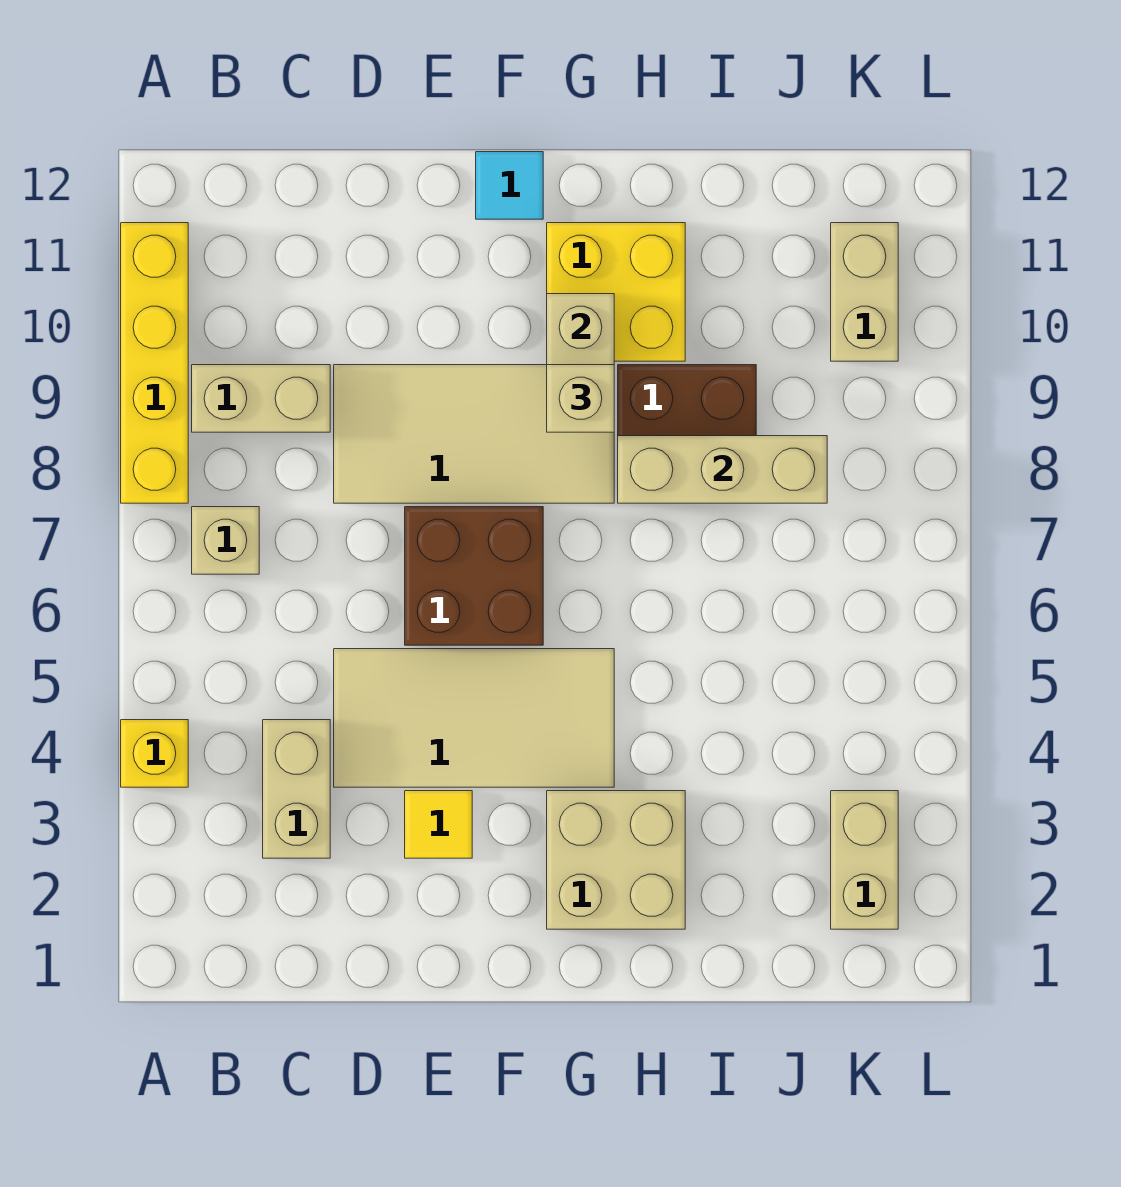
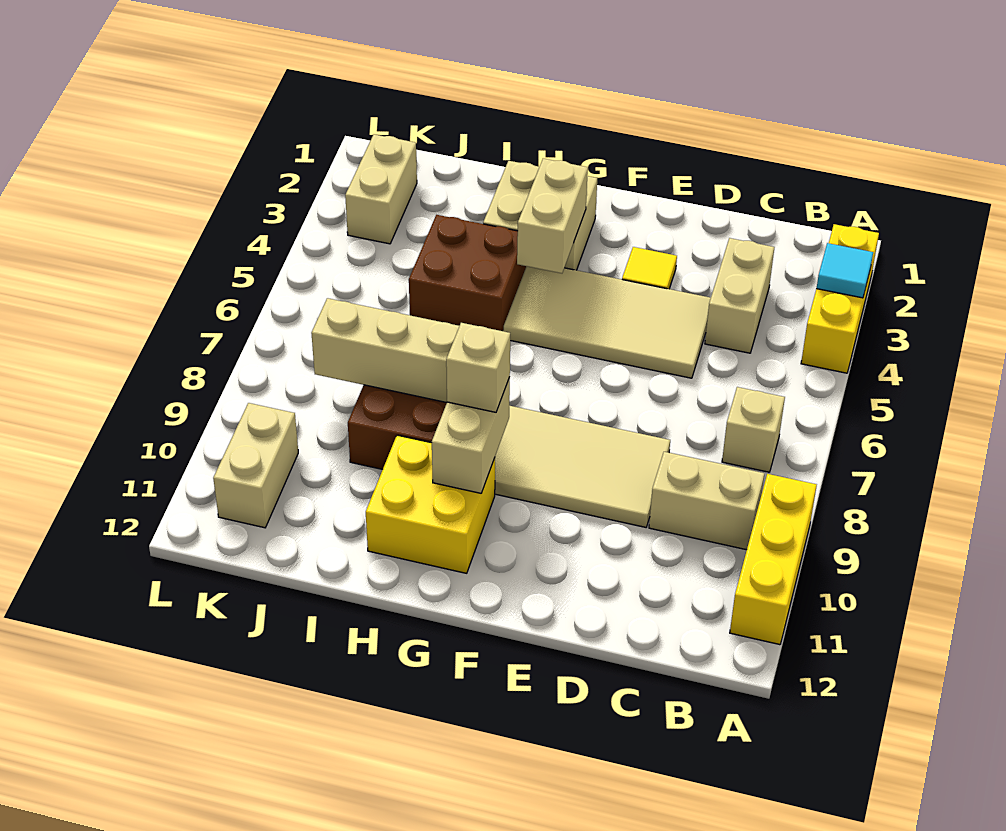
yellow brick A4 level 1 -> yellow brick A2:A4 level 1
yellow brick A8:A11 level 1 -> yellow brick A9:A11 level 1
brown brick E6:F7 level 1 -> brown brick H4:I5 level 1
cyan tile F12 level 1 -> cyan tile A3 level 2
none -> tan brick G3:G4 level 2

